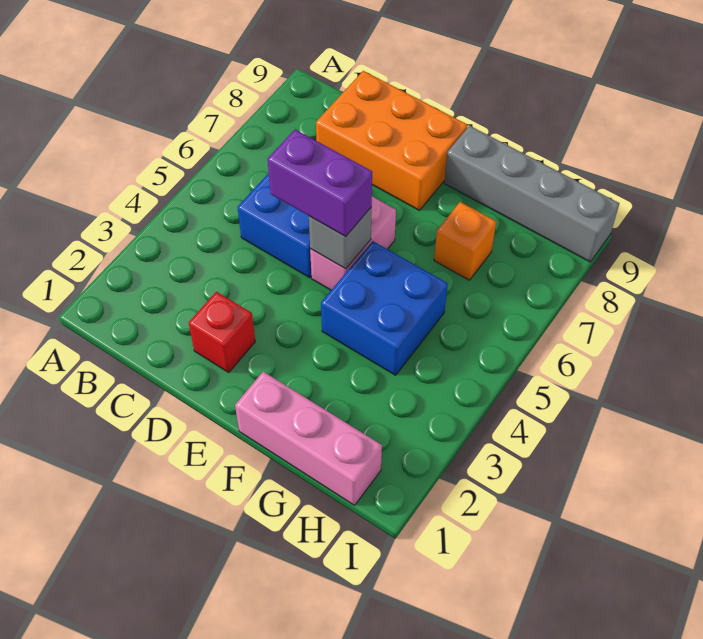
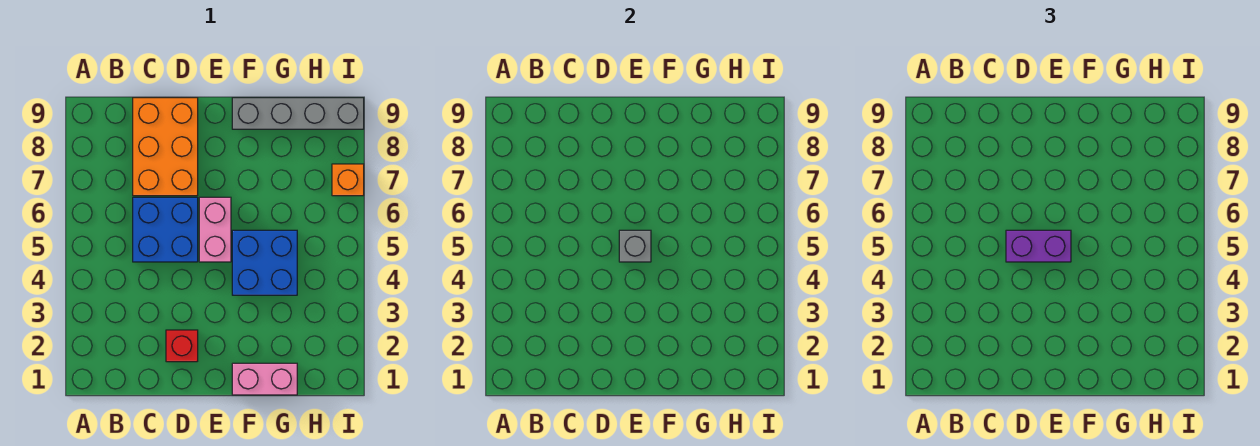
orange brick C8:E9 level 1 -> orange brick C7:D9 level 1
pink brick F1:H1 level 1 -> pink brick F1:G1 level 1
orange brick G7 level 1 -> orange brick I7 level 1

